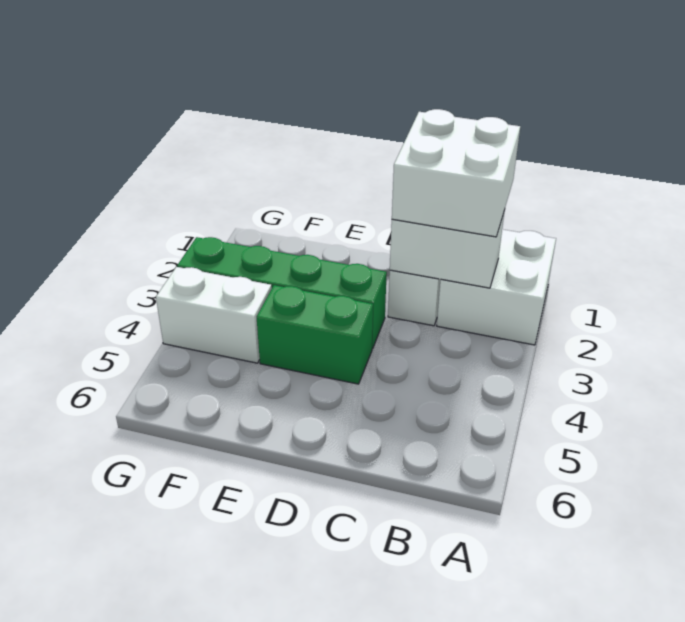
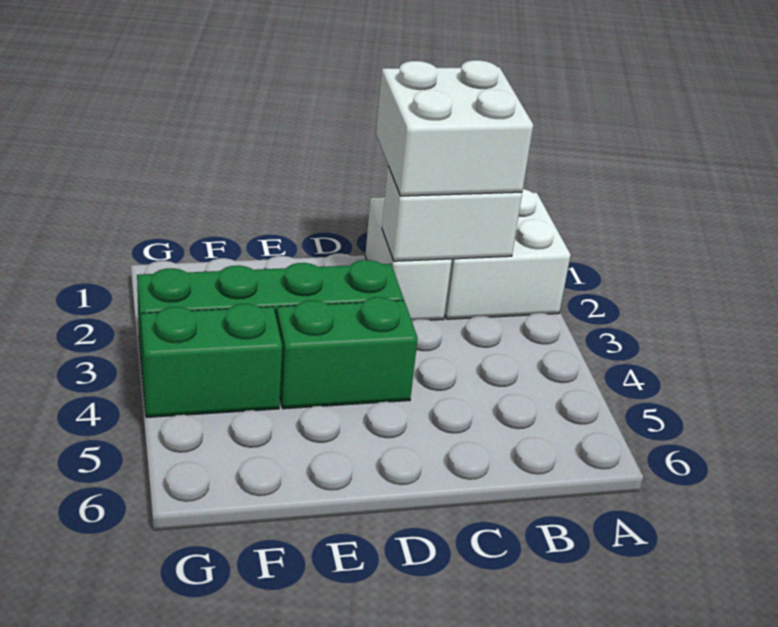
white brick F4:G4 level 1 -> green brick F4:G4 level 1

